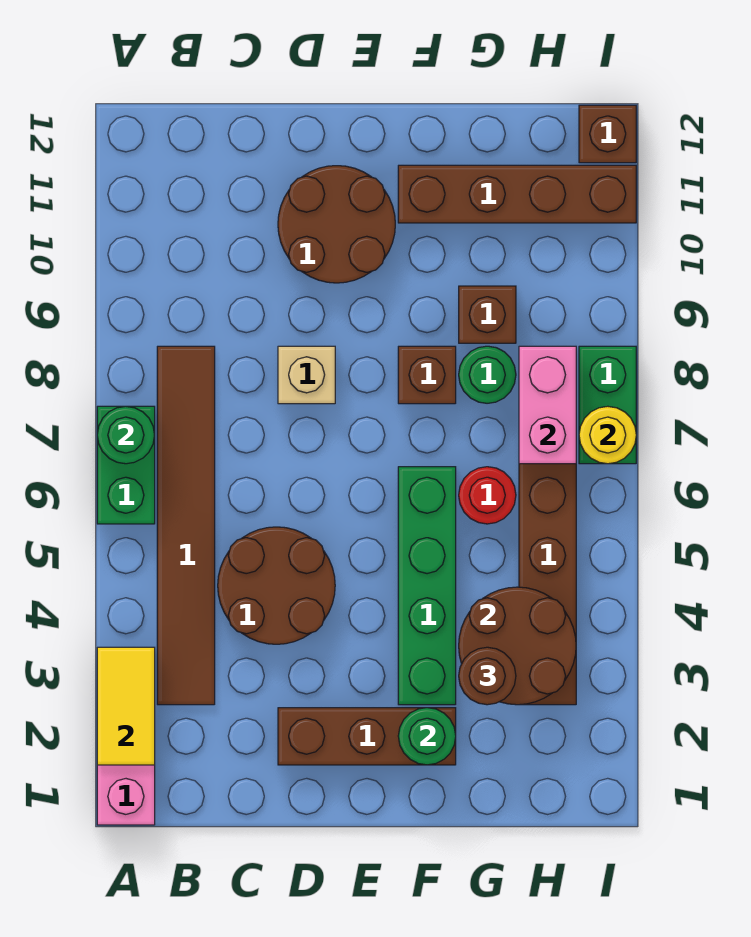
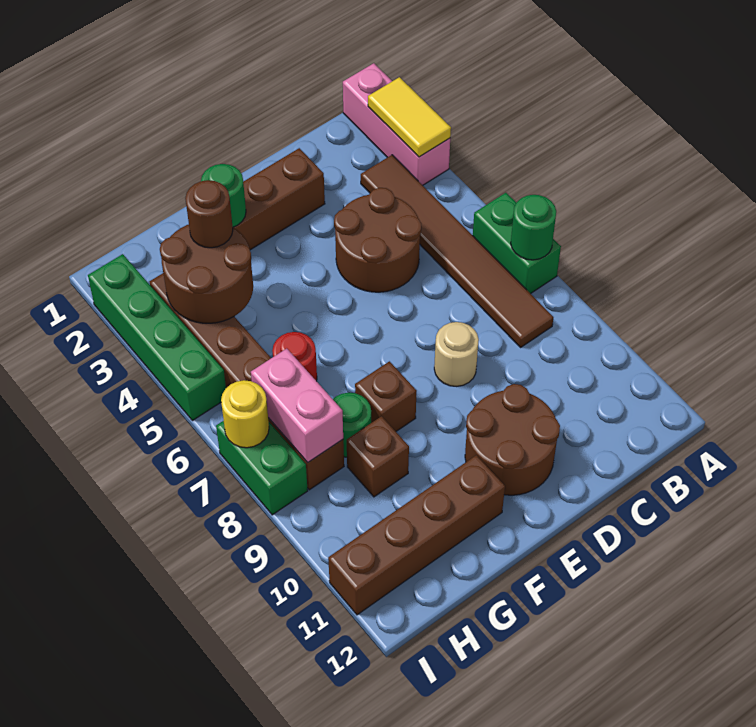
tan brick D8 level 1 -> tan round brick D8 level 1
green brick F3:F6 level 1 -> green brick I2:I5 level 1
brown brick I12 level 1 -> none

